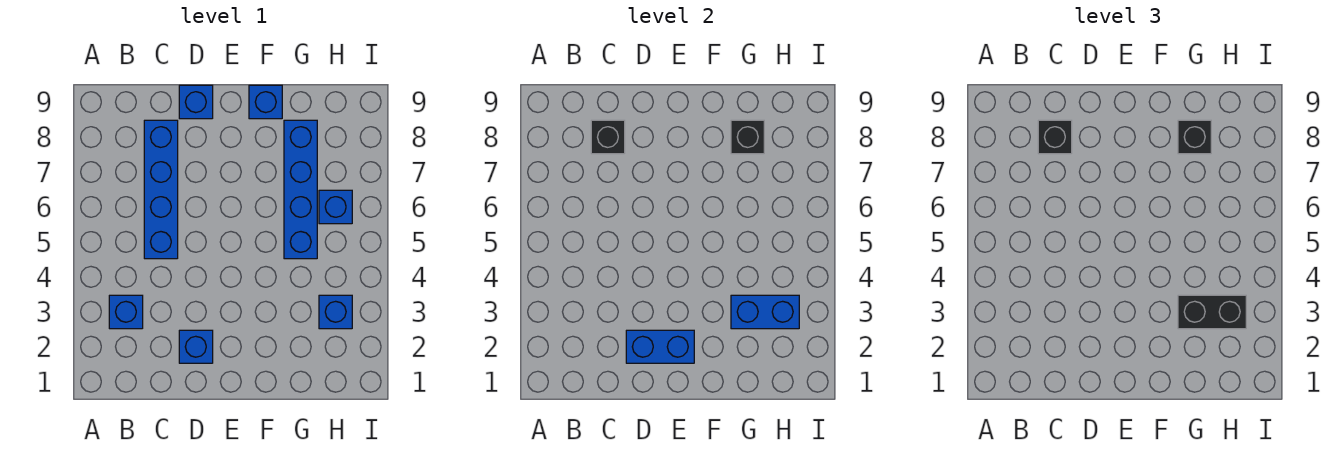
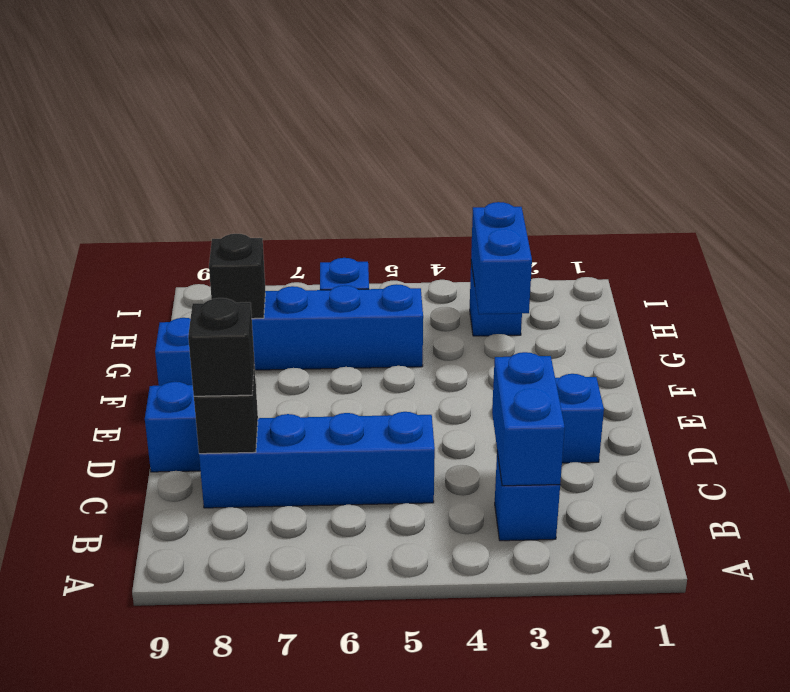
blue brick D2:E2 level 2 -> blue brick B3:C3 level 2
black brick G3:H3 level 3 -> none
black brick G8 level 3 -> none

